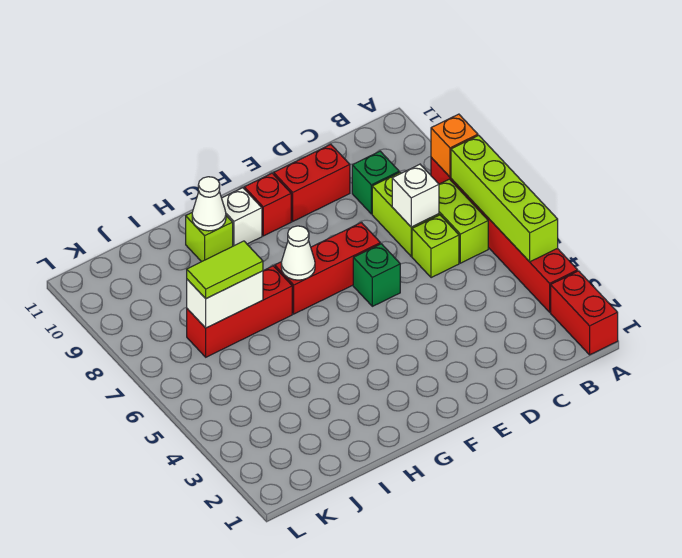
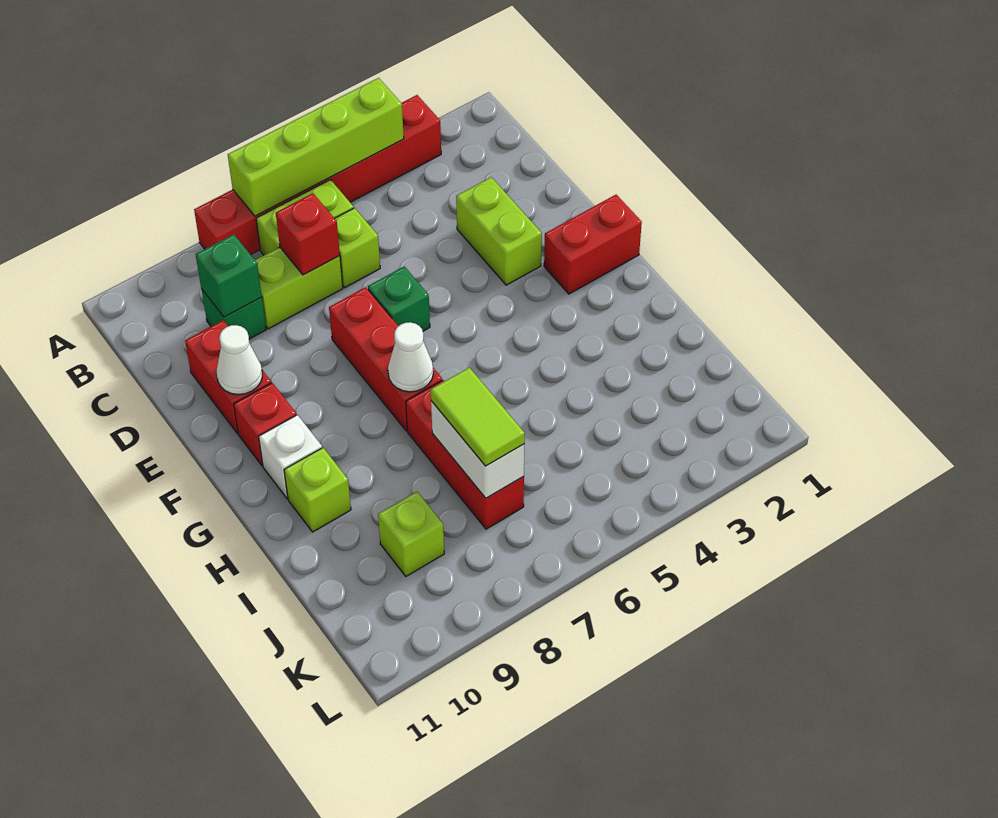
red brick A1:A2 level 1 -> red brick F1:F2 level 1
orange brick A8 level 2 -> none
white brick C7 level 2 -> red brick C7 level 2
none -> green brick C9 level 2
none -> lime brick D3:E3 level 1
white cone H10 level 2 -> white cone E10 level 2
none -> lime brick J9 level 1

